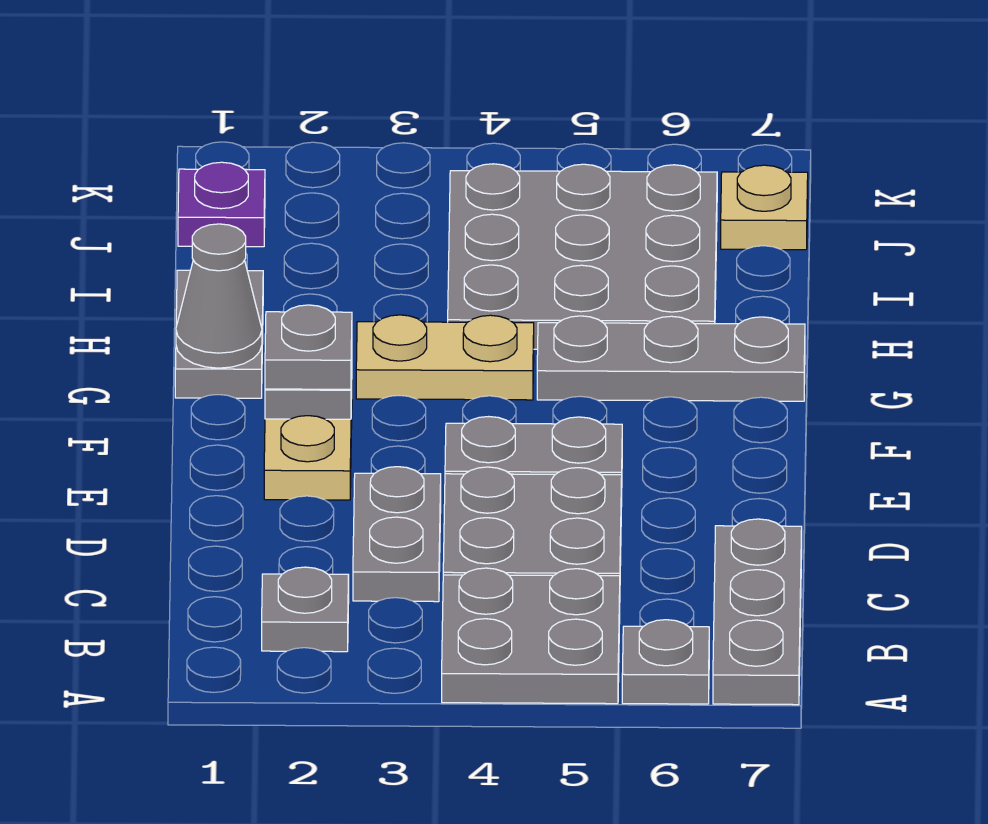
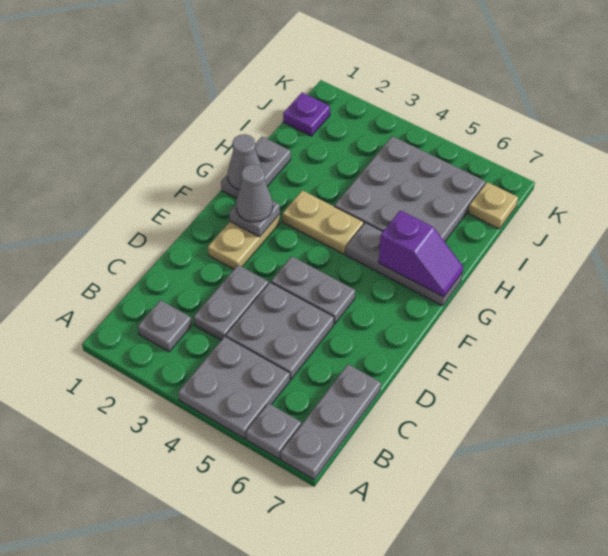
grey plate F2 level 3 -> grey cone F2 level 3
none -> purple slope G6:G7 level 2 top 6

